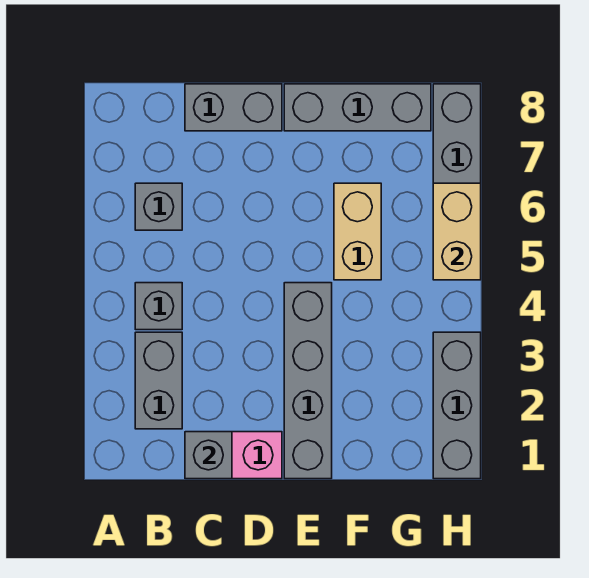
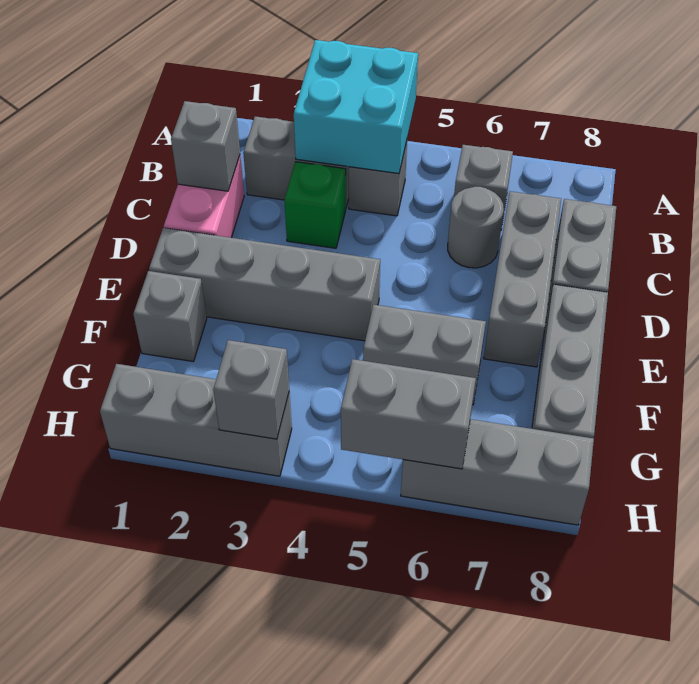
none -> cyan brick A3:B4 level 2
none -> green brick C3 level 1
none -> grey round brick C6 level 1
none -> grey brick C7:E7 level 1
none -> grey brick F1 level 1
tan brick F5:F6 level 1 -> grey brick F5:F6 level 1
none -> grey brick H3 level 2
tan brick H5:H6 level 2 -> grey brick H5:H6 level 2

